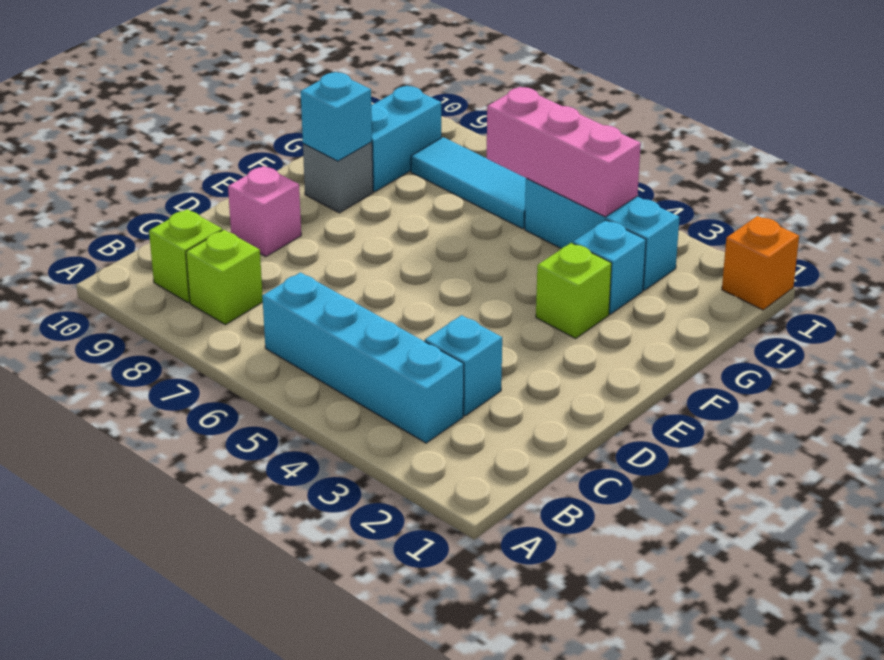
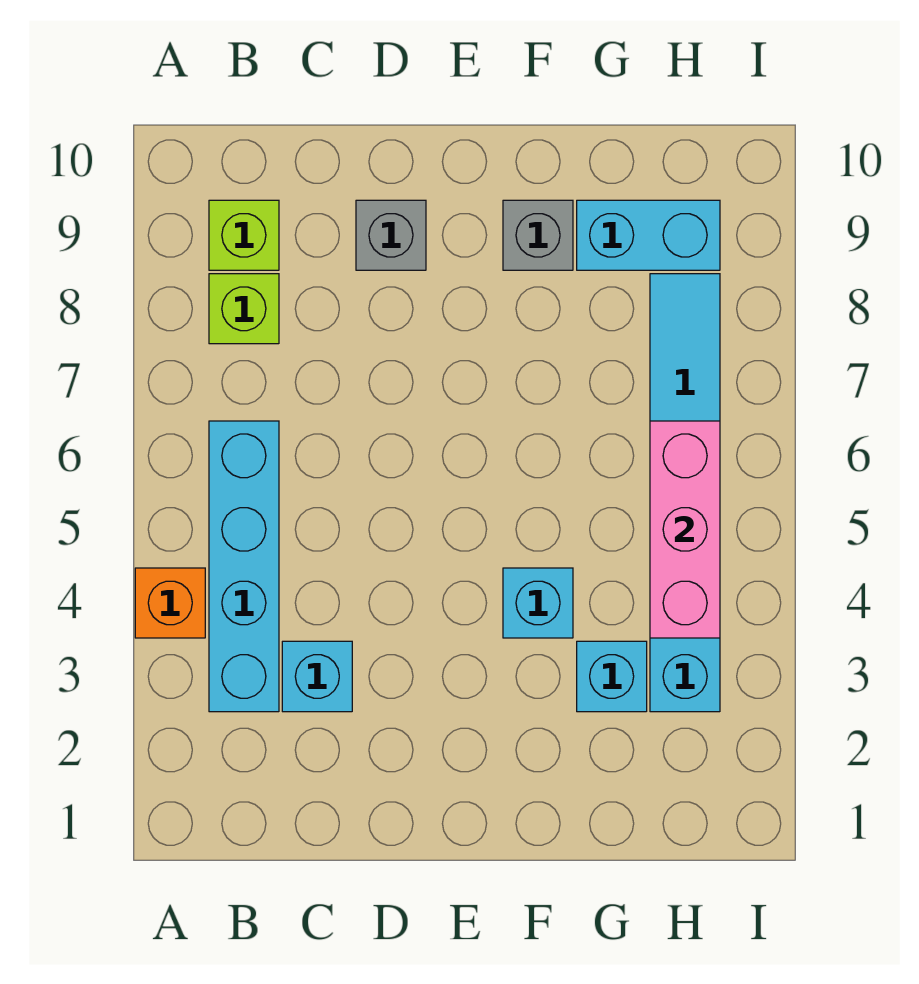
pink brick D9 level 1 -> grey brick D9 level 1
lime brick F3 level 1 -> none
cyan brick F9 level 2 -> cyan brick F4 level 1
orange brick I1 level 1 -> orange brick A4 level 1

